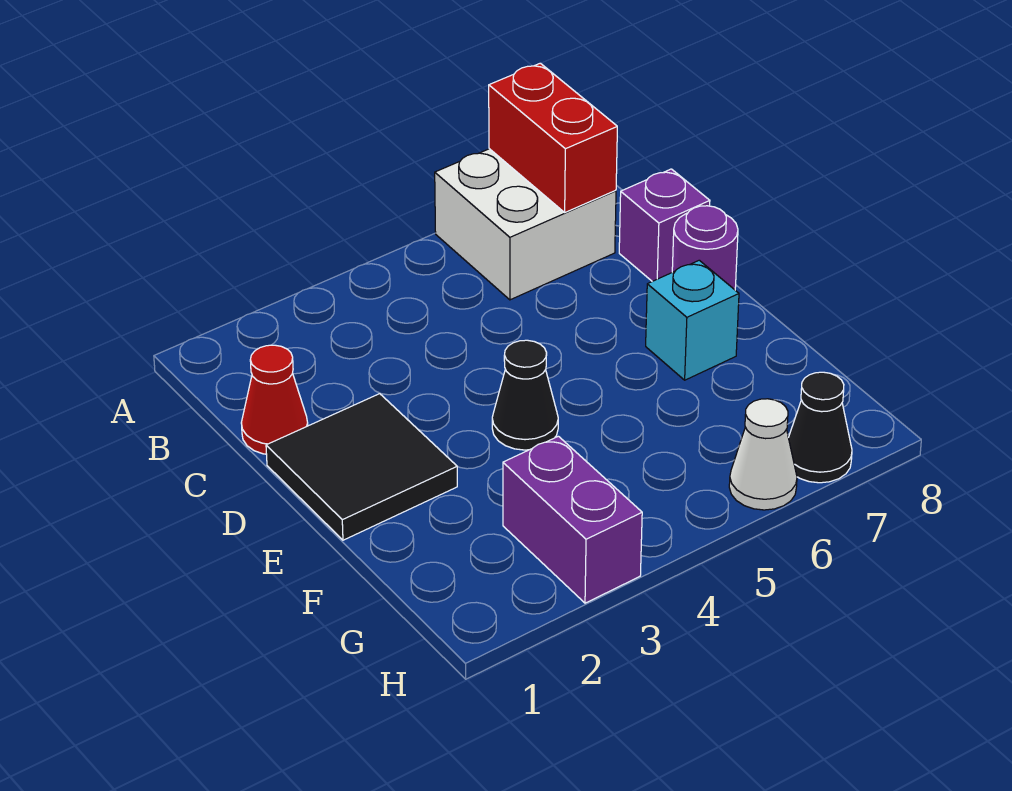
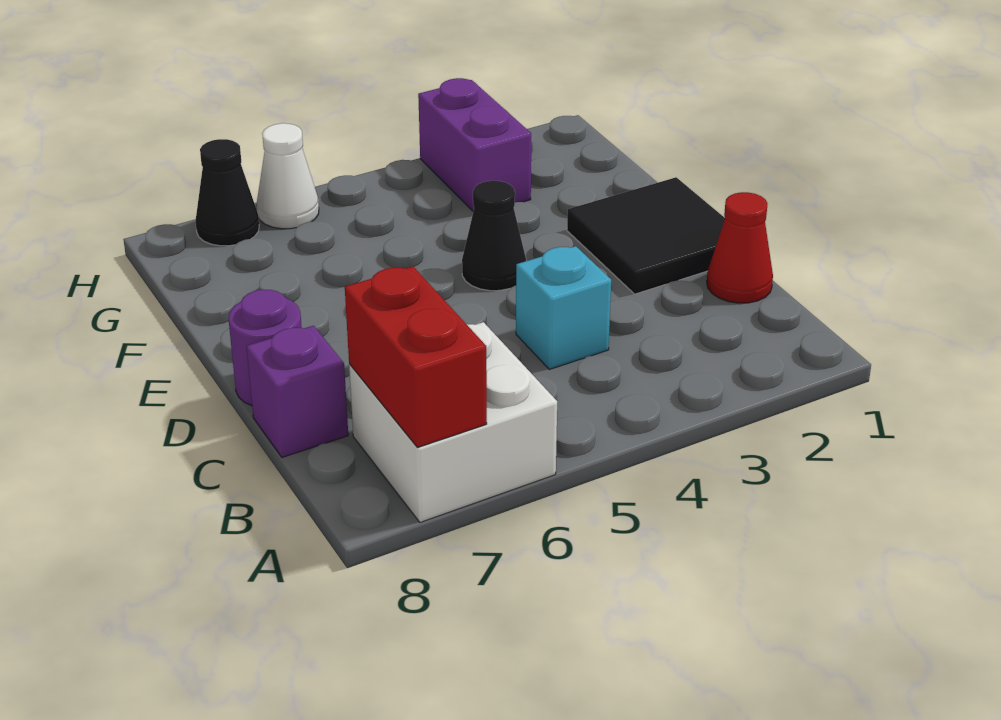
cyan brick E7 level 1 -> cyan brick C4 level 1

